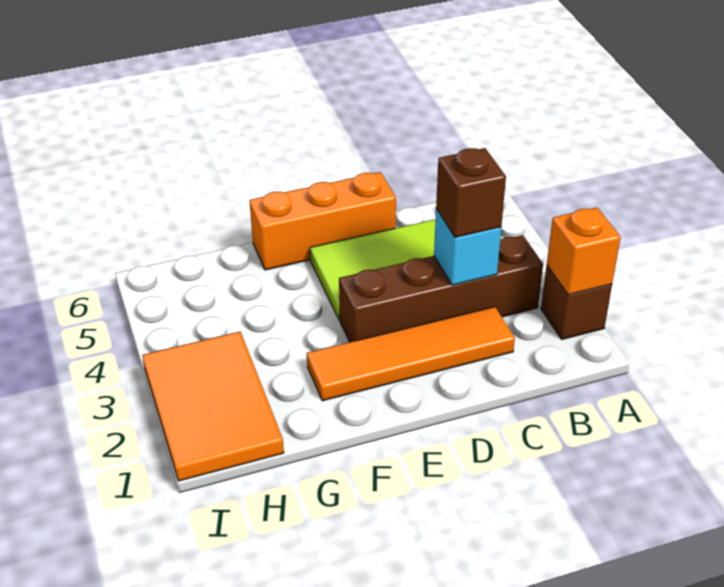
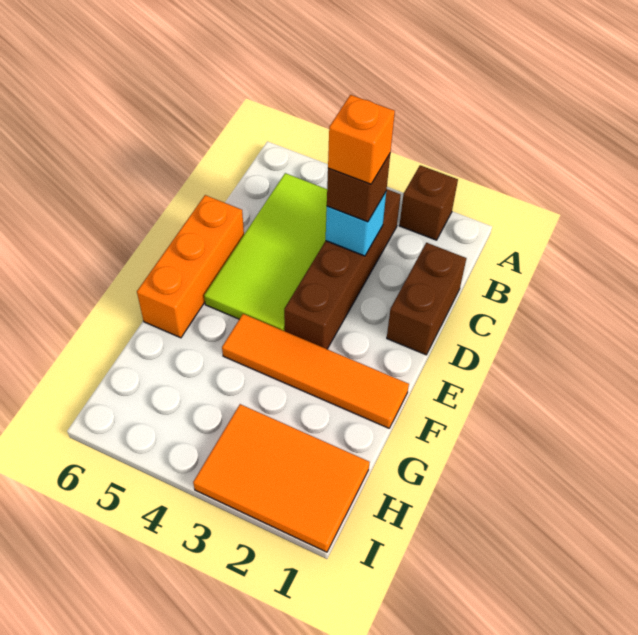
orange brick A2 level 2 -> orange brick C3 level 4
none -> brown brick C1:D1 level 1
orange tile C2:F2 level 1 -> orange tile F1:F4 level 1

